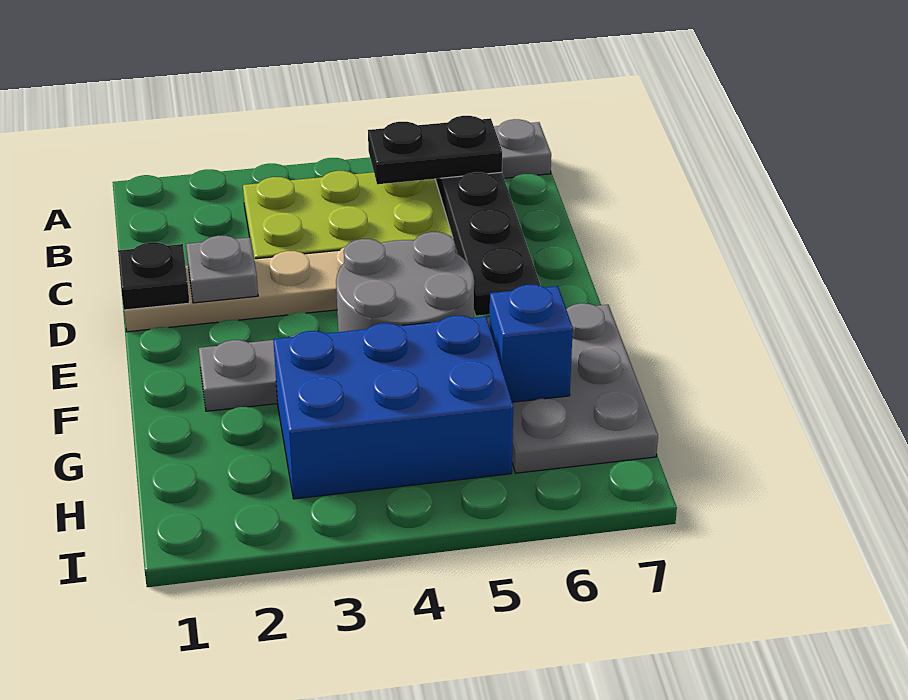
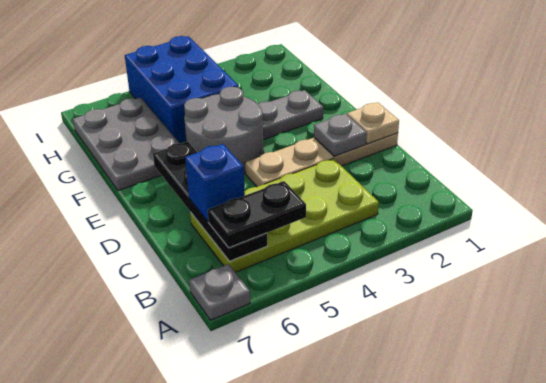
black plate D1 level 2 -> tan plate D1 level 2
blue brick G3:H5 level 1 -> blue brick G4:I5 level 1
blue brick G6 level 2 -> blue brick C6 level 3

